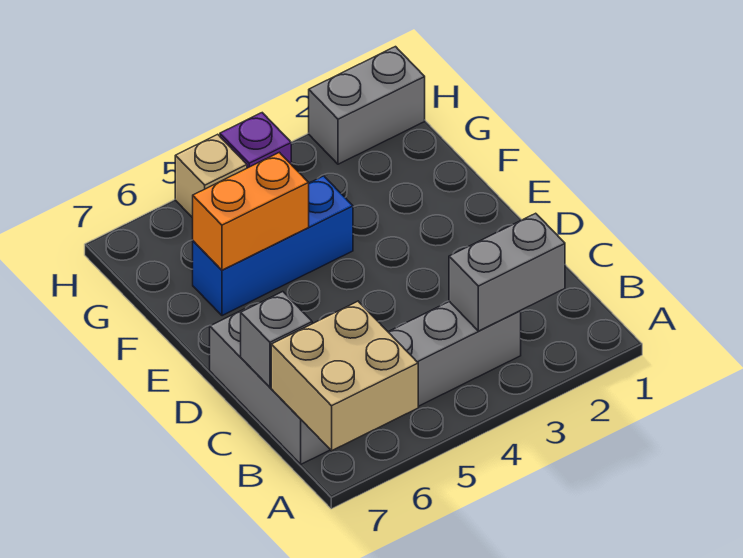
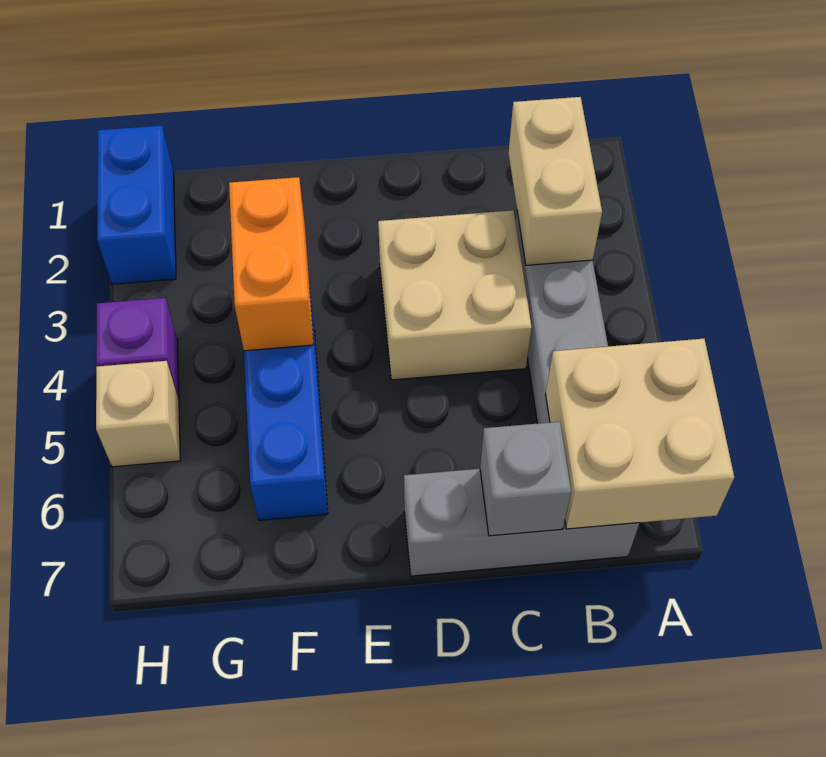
grey brick B2:B3 level 2 -> tan brick B2:B3 level 2
none -> tan brick C3:D4 level 1
orange brick F5:F6 level 2 -> orange brick F3:F4 level 2
grey brick H1:H2 level 1 -> blue brick H1:H2 level 1

